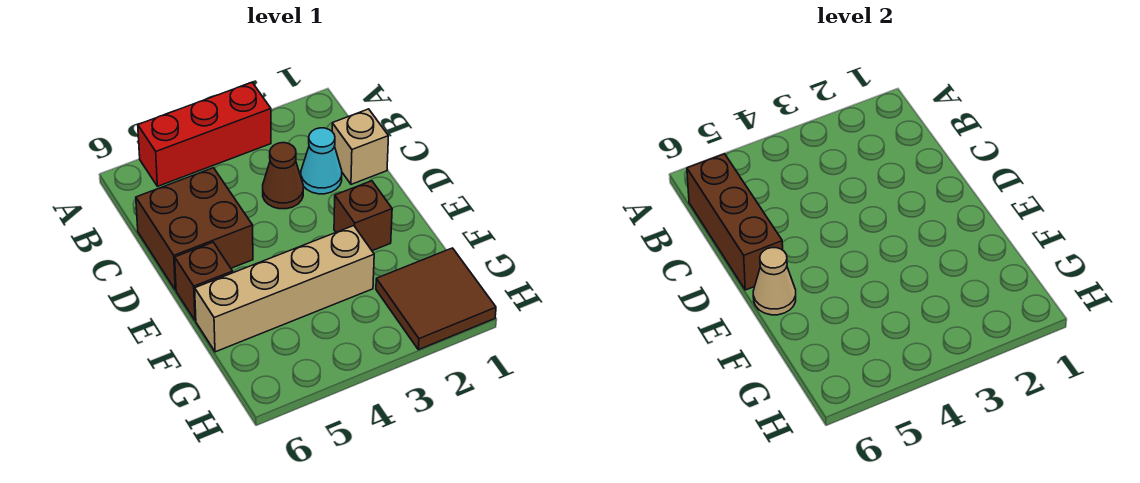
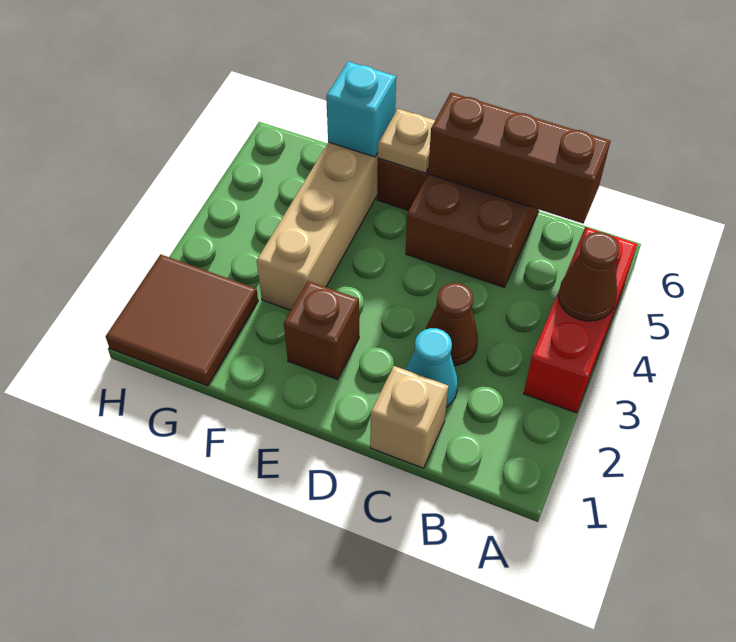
none -> brown cone A4 level 2
tan cone E6 level 2 -> tan plate E6 level 2
none -> cyan brick F6 level 2

